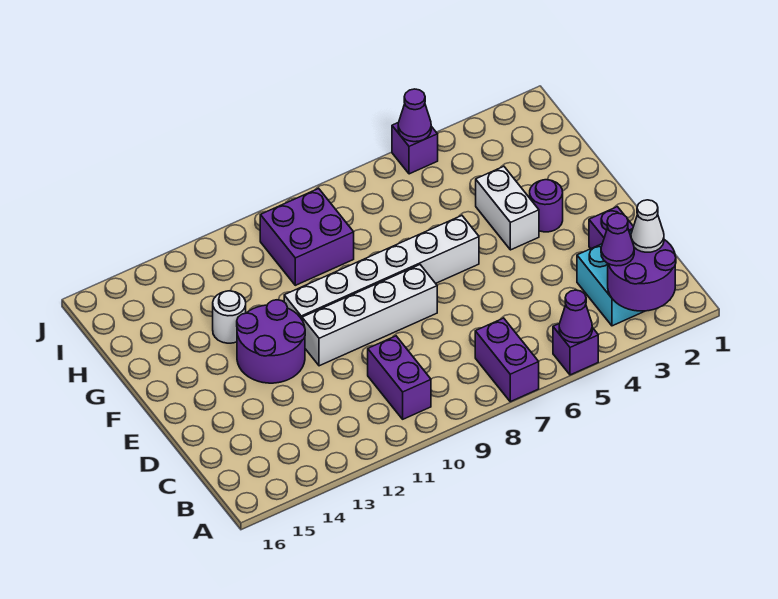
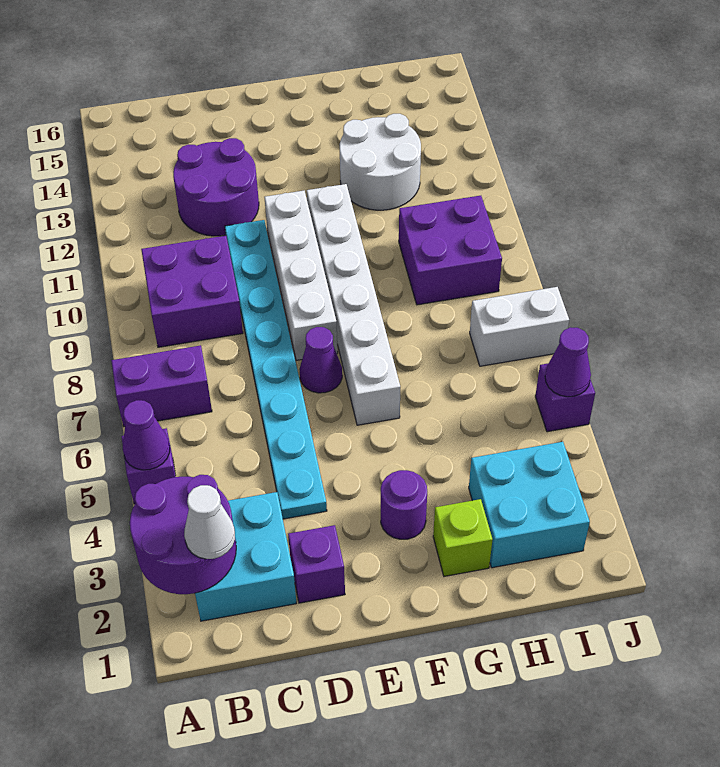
purple cone B3 level 3 -> purple cone E7 level 1
purple brick B10:C10 level 1 -> purple brick B9:C10 level 1
none -> cyan plate D4:D11 level 1
purple round brick E12:F13 level 1 -> purple round brick C12:D13 level 1
white brick F4:G4 level 1 -> white brick I7:J7 level 1
none -> lime brick G2 level 1
white round brick G13 level 1 -> white round brick G12:H13 level 1
none -> cyan brick H2:I3 level 1

